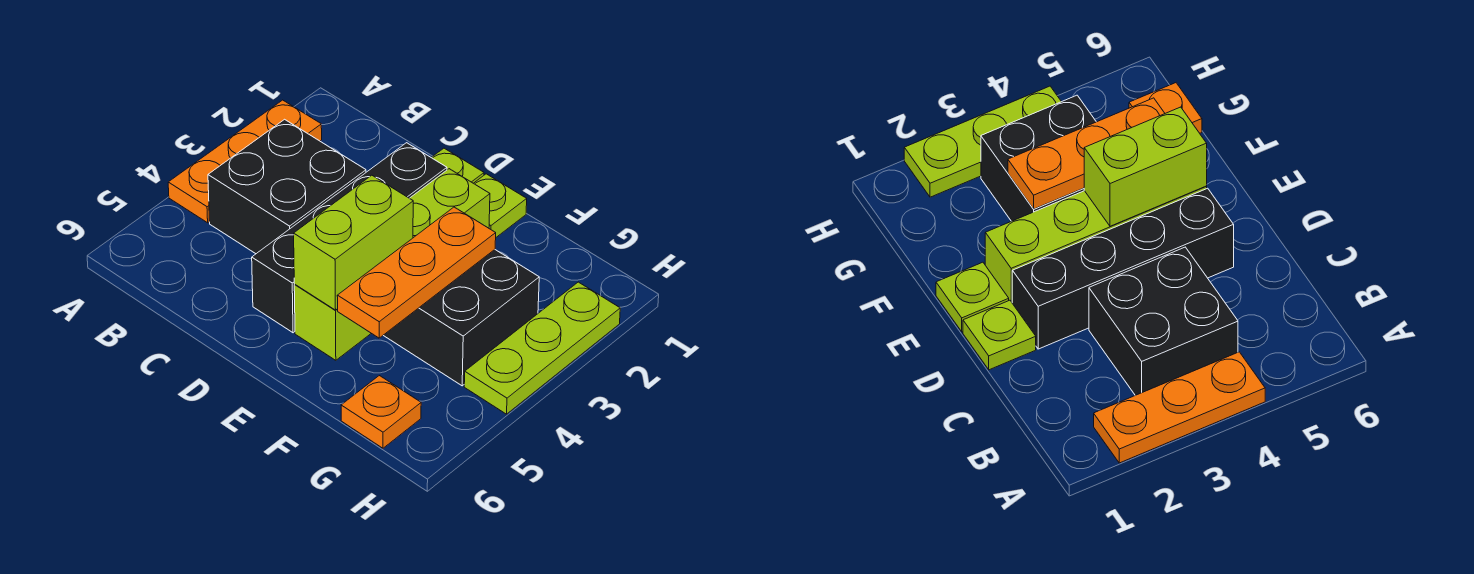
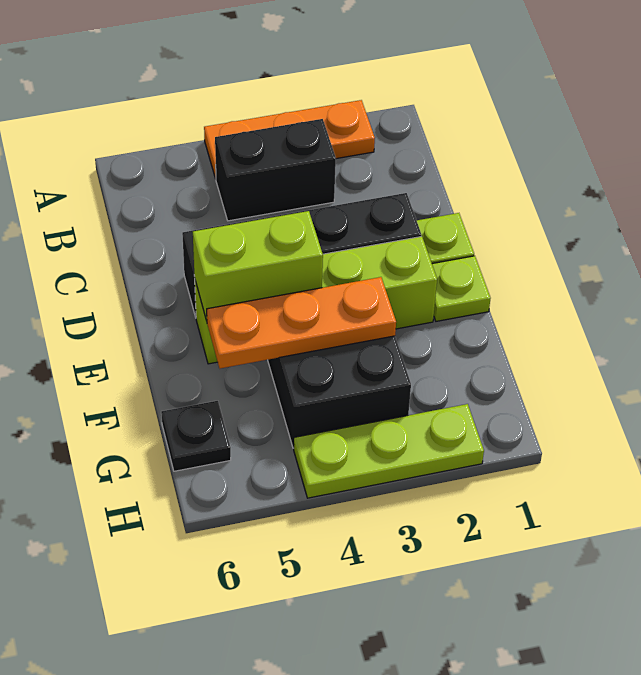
black brick B3:C4 level 1 -> black brick B3:B4 level 1
orange plate G6 level 1 -> black plate G6 level 1

